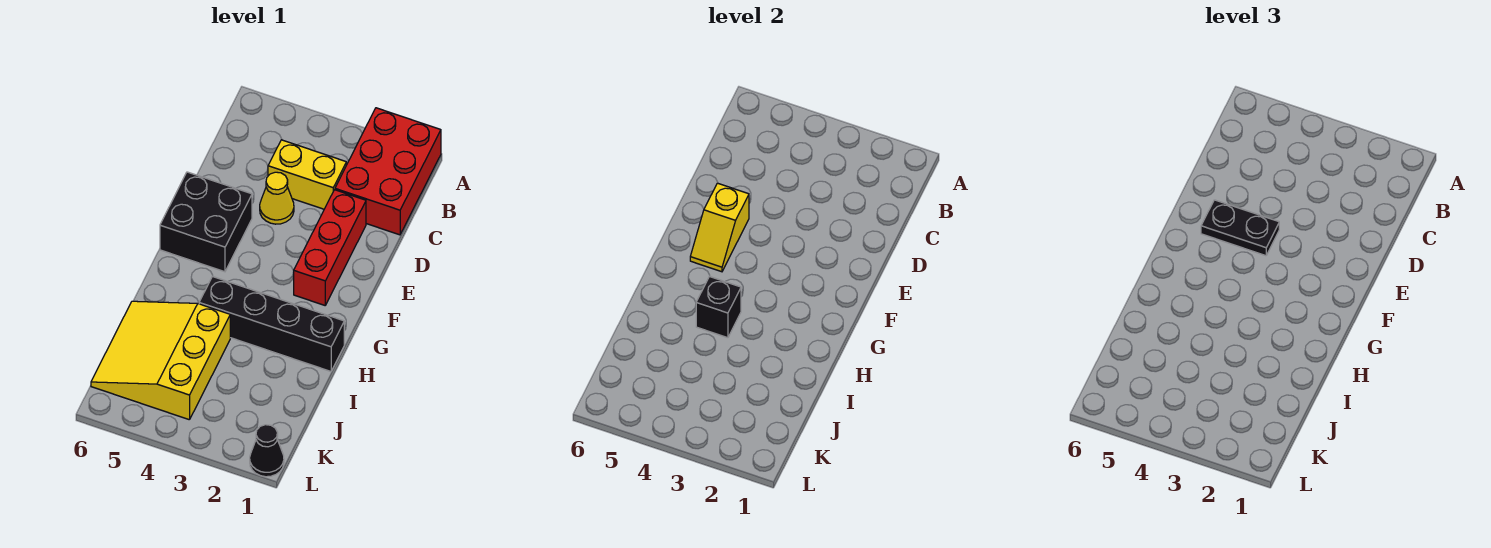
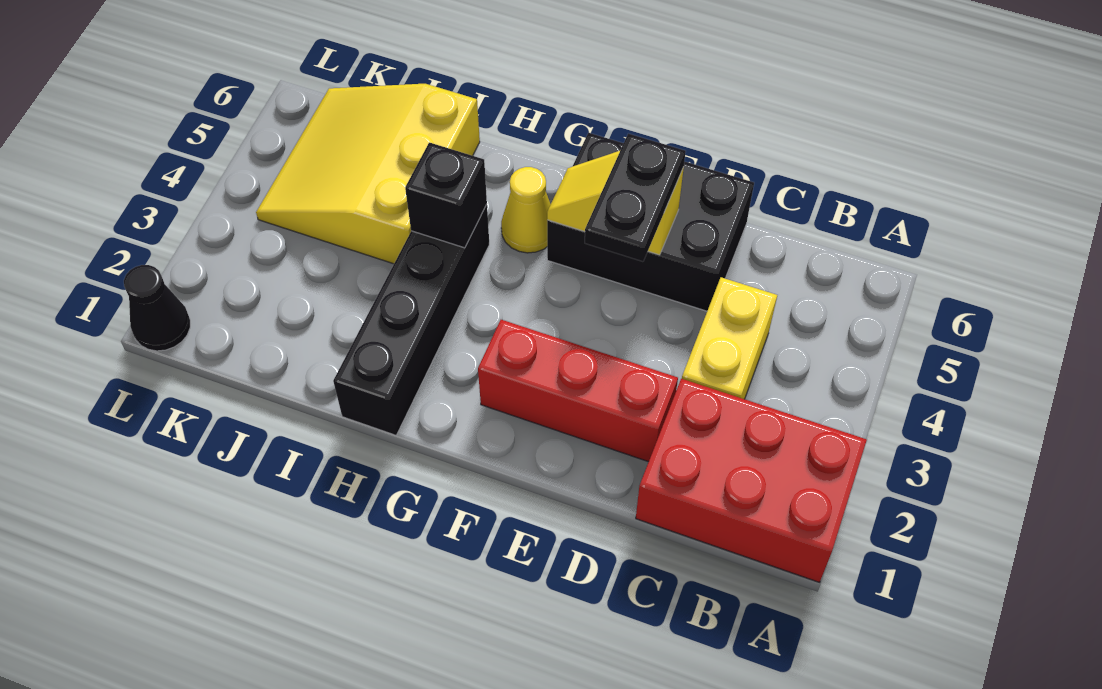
yellow cone D4 level 1 -> yellow cone G5 level 1
black brick E5:F6 level 1 -> black brick D5:F6 level 1
yellow slope I4:K6 level 1 top 4 -> yellow slope I4:K6 level 1 top I

